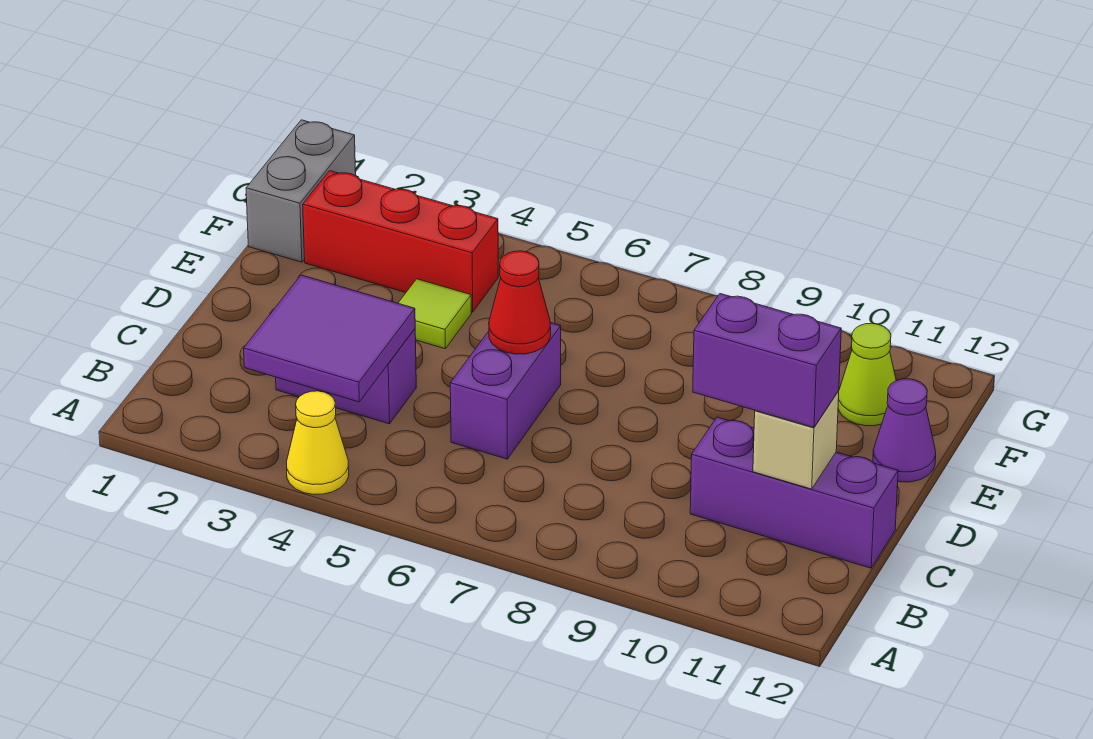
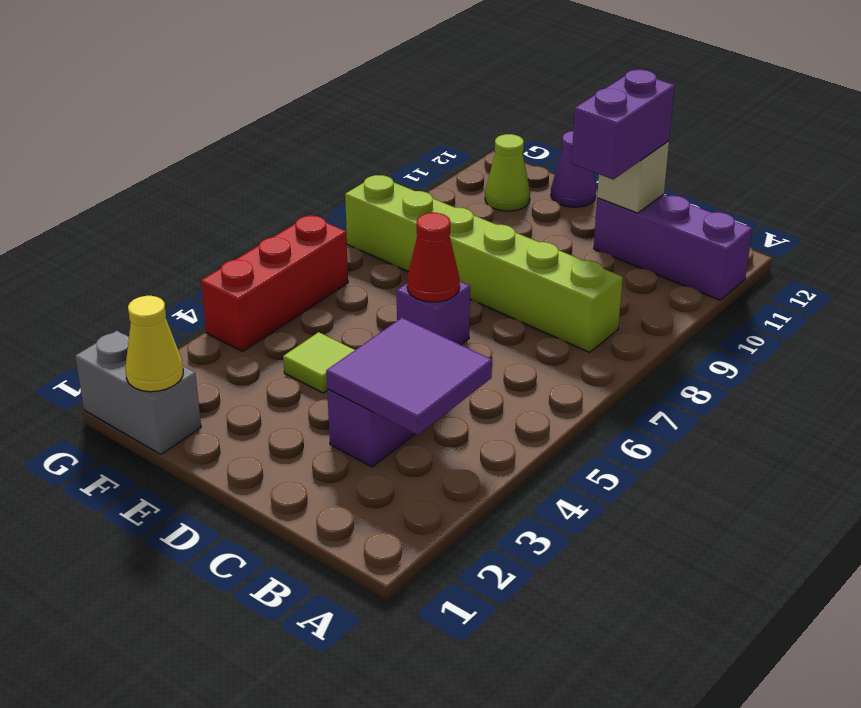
yellow cone A4 level 1 -> yellow cone F1 level 2
none -> lime brick B8:G8 level 1
purple brick C6:D6 level 1 -> purple brick D6 level 1
purple brick C10:C12 level 1 -> purple brick A11:C11 level 1
red brick F2:F4 level 1 -> red brick G4:G6 level 1

